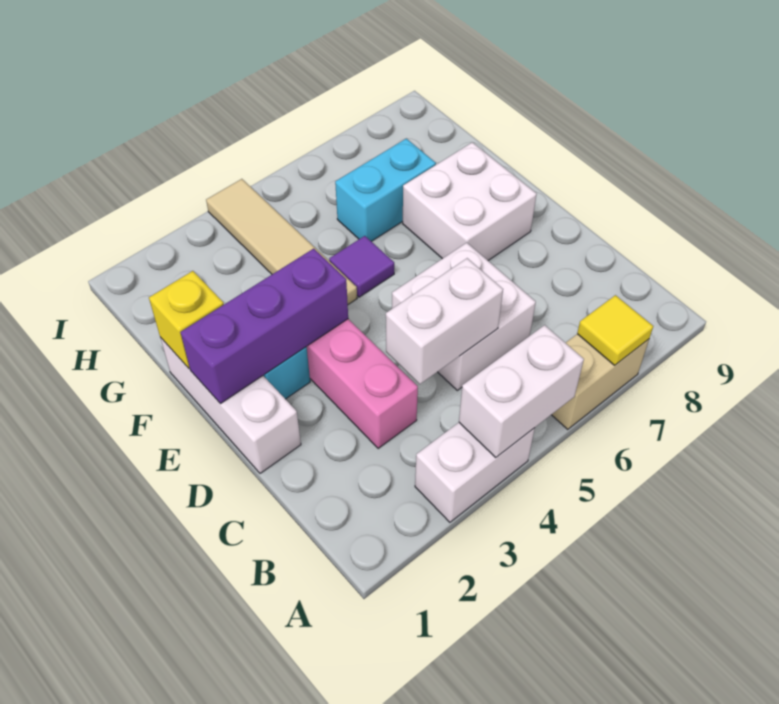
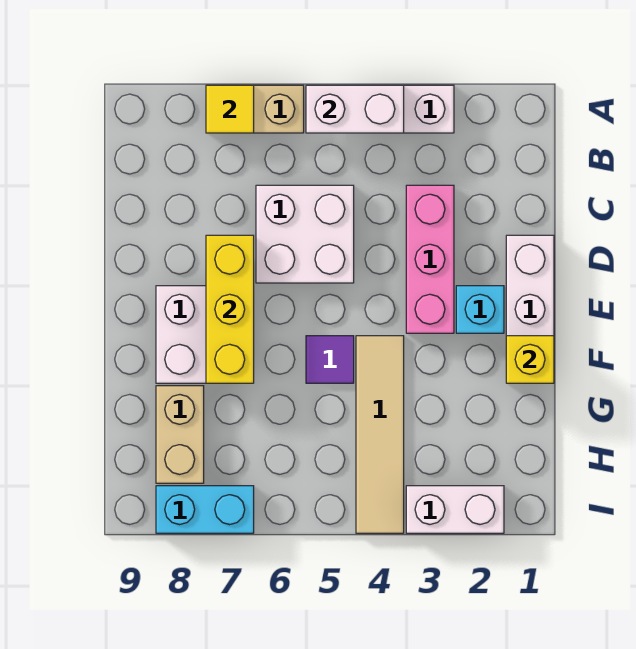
white brick C4:C5 level 2 -> white brick I2:I3 level 1
none -> yellow brick D7:F7 level 2
purple brick E1:E3 level 2 -> none
cyan brick G6:G7 level 1 -> cyan brick I7:I8 level 1
none -> tan brick G8:H8 level 1

